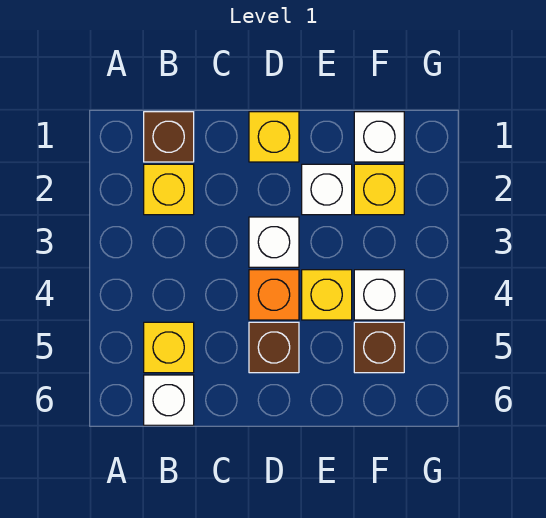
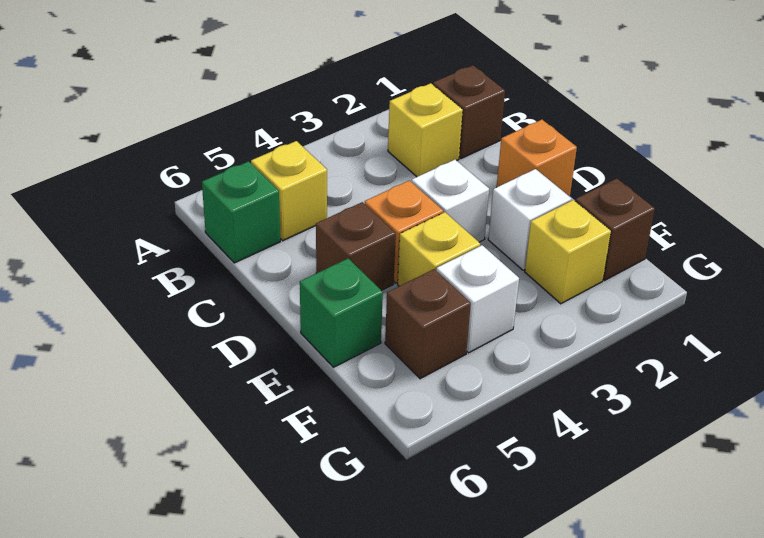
white brick B6 level 1 -> green brick B6 level 1
yellow brick D1 level 1 -> orange brick D1 level 1
none -> green brick E6 level 1
white brick F1 level 1 -> brown brick F1 level 1

